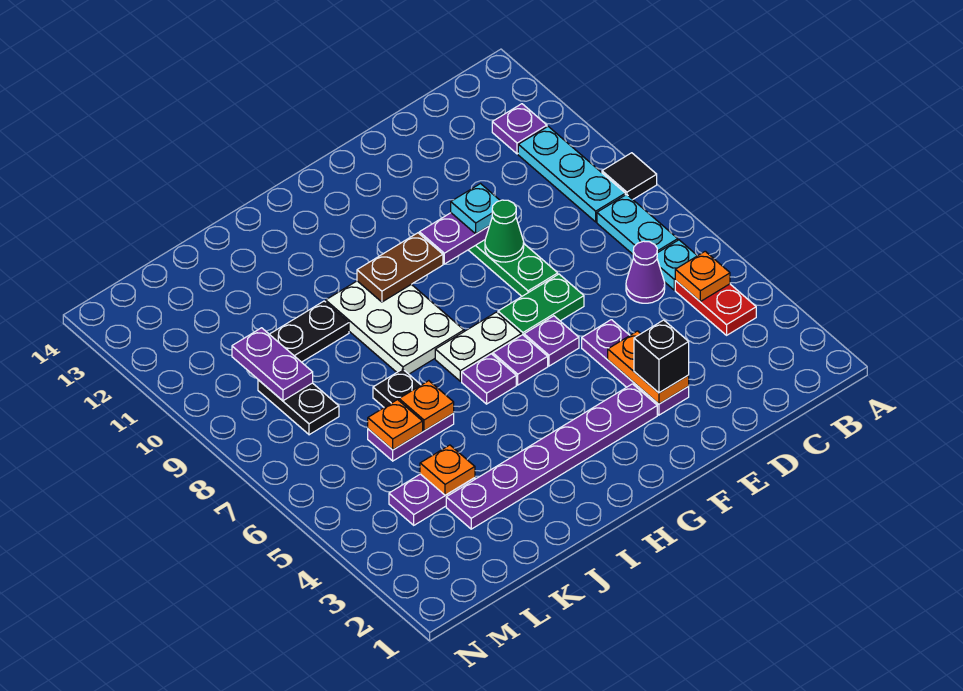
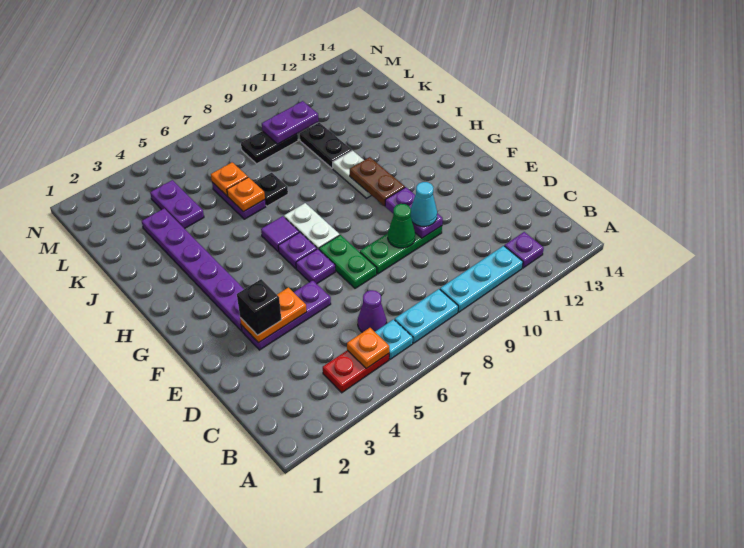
black tile A9 level 1 -> none
cyan plate E10 level 3 -> cyan cone E10 level 3
purple plate H6 level 1 -> purple tile H6 level 1
white plate H8:I10 level 1 -> white plate H10:I10 level 1
orange plate K4 level 2 -> none

